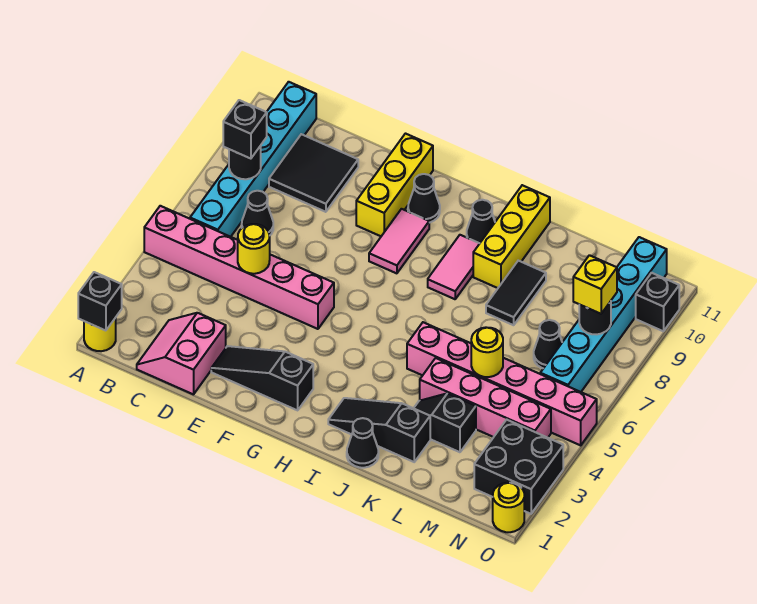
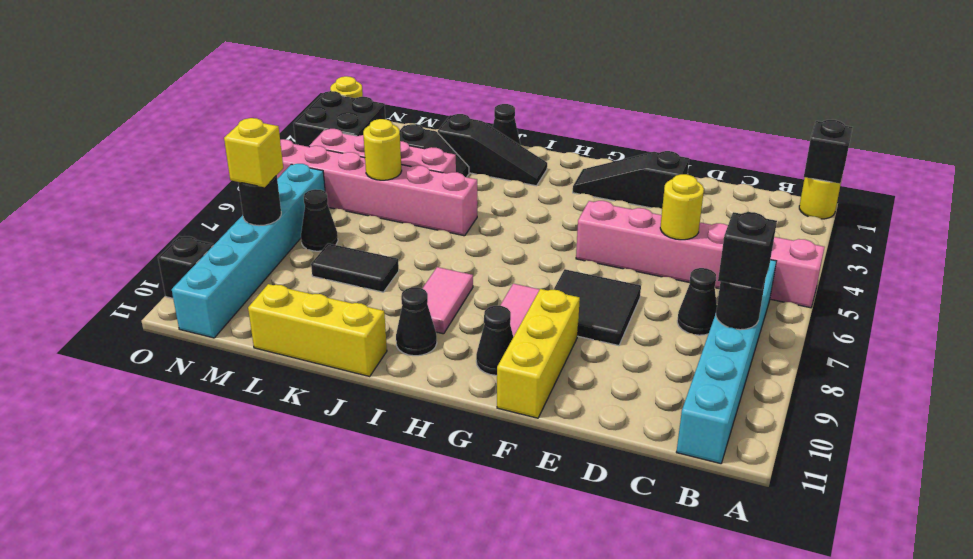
pink slope C1:D2 level 1 top D -> none
black tile C9:D10 level 1 -> black tile E7:F8 level 1
black slope E2:G2 level 1 top G -> black slope E2:G2 level 1 top E
yellow brick J9:J11 level 1 -> yellow brick J11:L11 level 1
black tile K8:K9 level 1 -> black tile K8:L8 level 1

